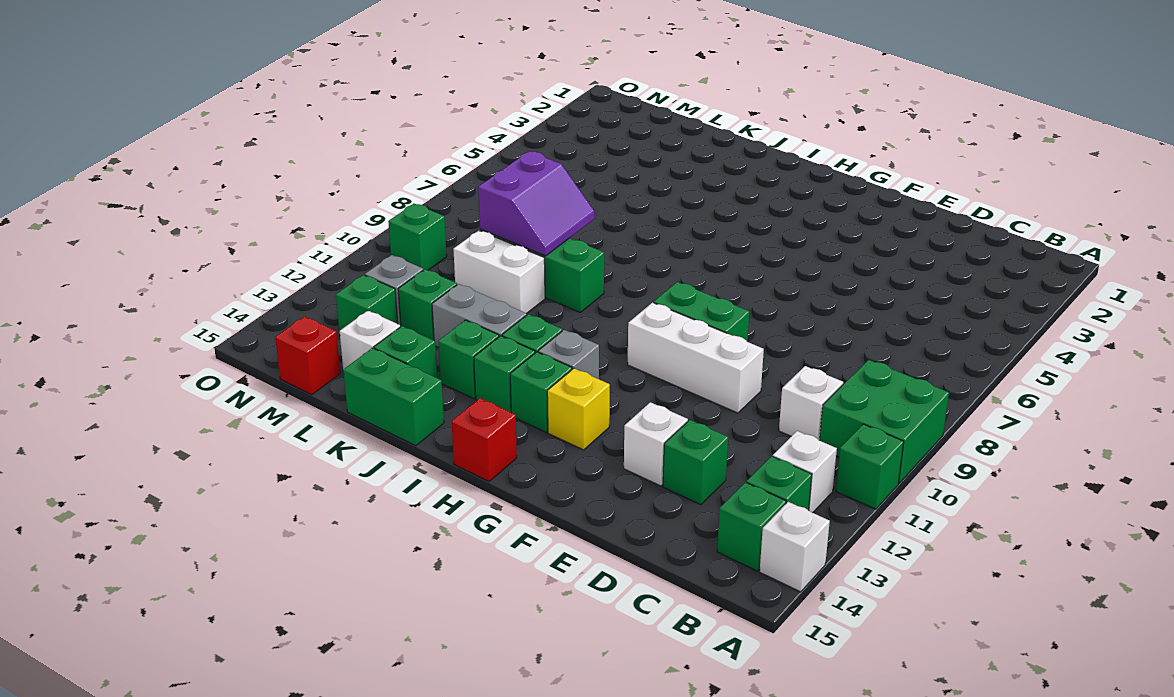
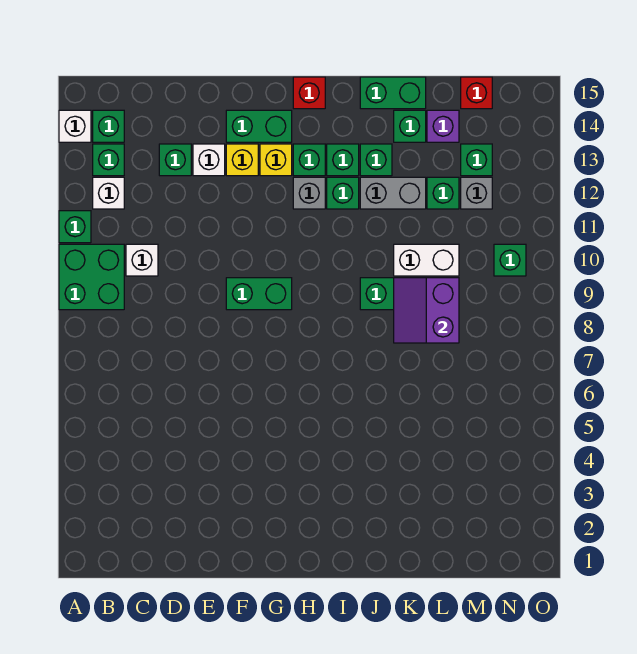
white brick E10:G10 level 1 -> none
none -> yellow brick F13 level 1
none -> green brick F14:G14 level 1
white brick L14 level 1 -> purple brick L14 level 1

